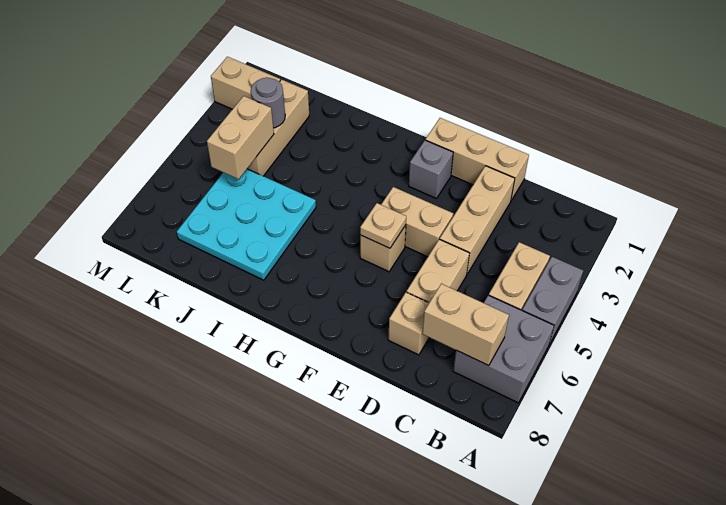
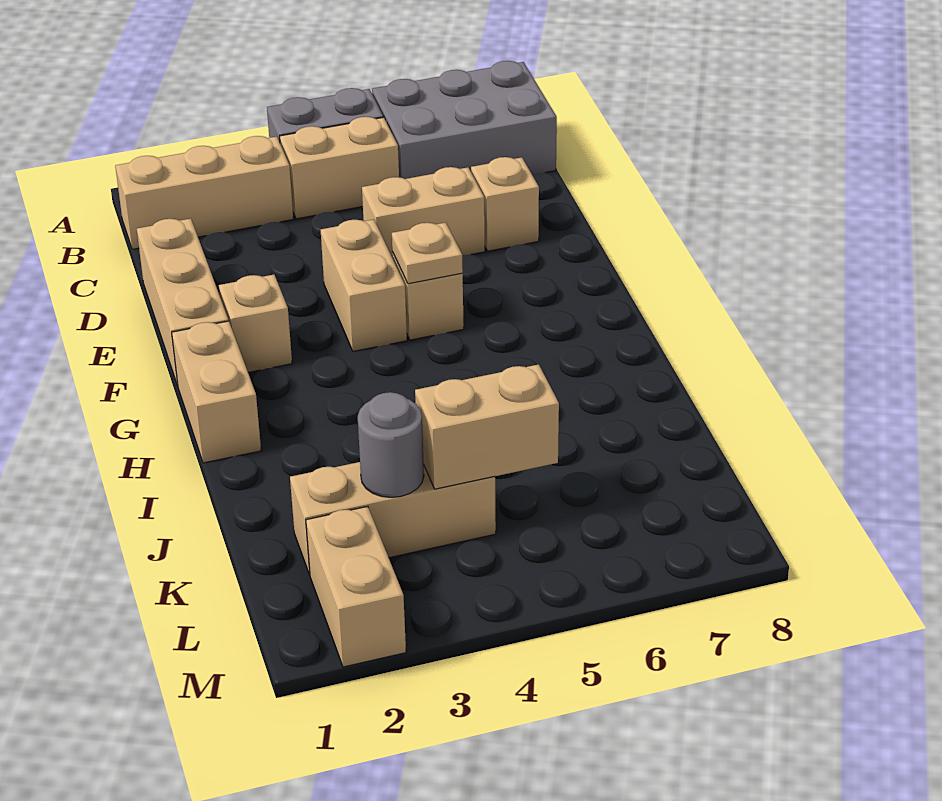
grey brick A6:B7 level 1 -> grey brick A6:B8 level 1
tan brick B7:C7 level 2 -> tan brick G1:H1 level 1
tan brick D2:D4 level 1 -> tan brick B1:B3 level 1
grey brick F2 level 1 -> tan brick F2 level 1
cyan plate I5:K7 level 1 -> none

